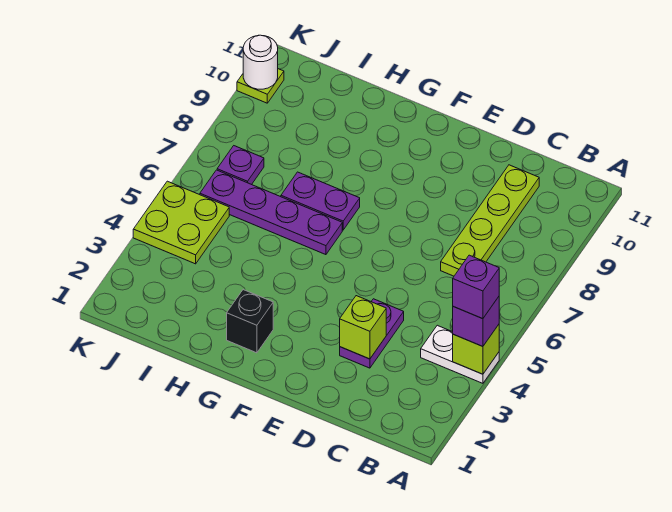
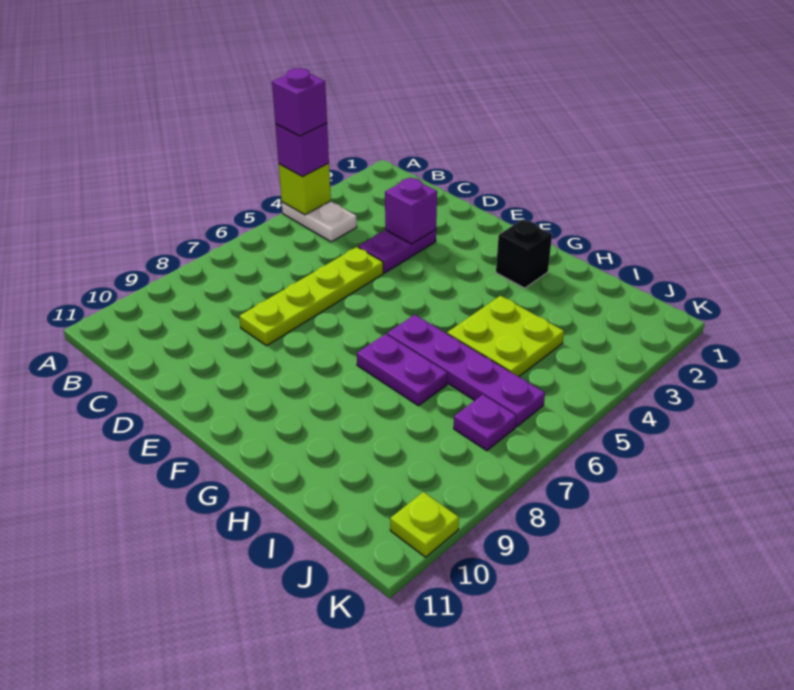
lime plate C7:C10 level 1 -> lime plate D5:D8 level 1
lime brick D3 level 2 -> purple brick D3 level 2
lime plate J4:K5 level 1 -> lime plate H4:I5 level 1
white round brick K10 level 2 -> none

